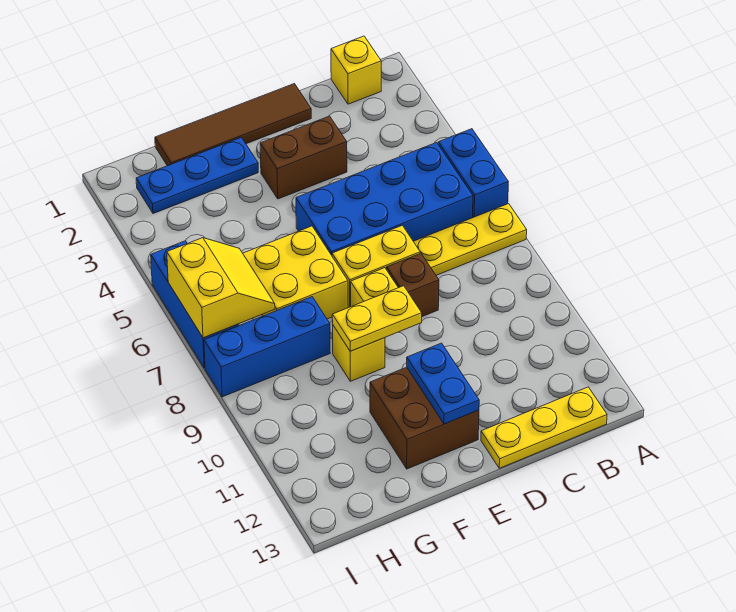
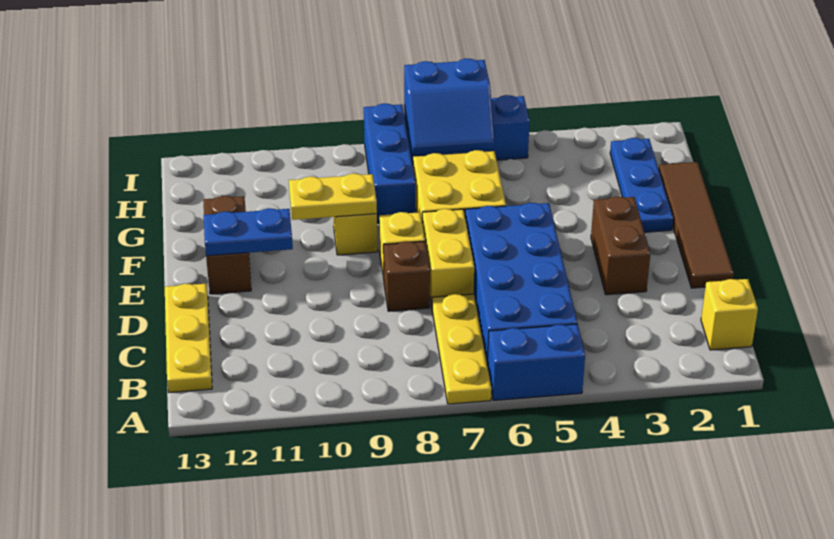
yellow plate E9:F9 level 2 -> yellow plate F9:F10 level 2
brown brick E11:F12 level 1 -> brown brick E12:F12 level 1
yellow slope H6:I7 level 2 top I -> blue slope H6:I7 level 2 top I

